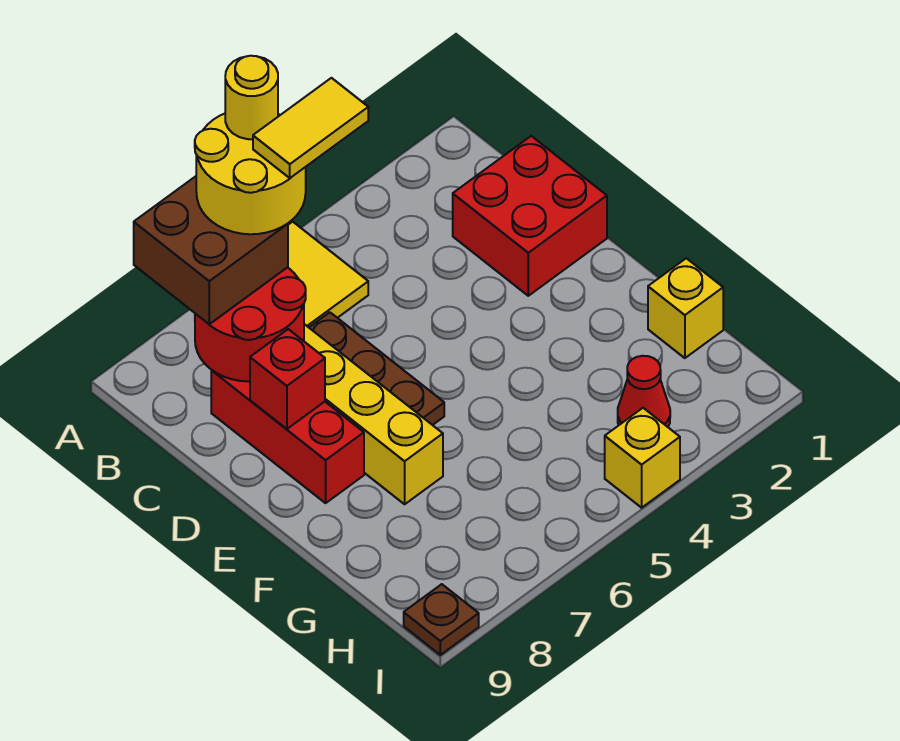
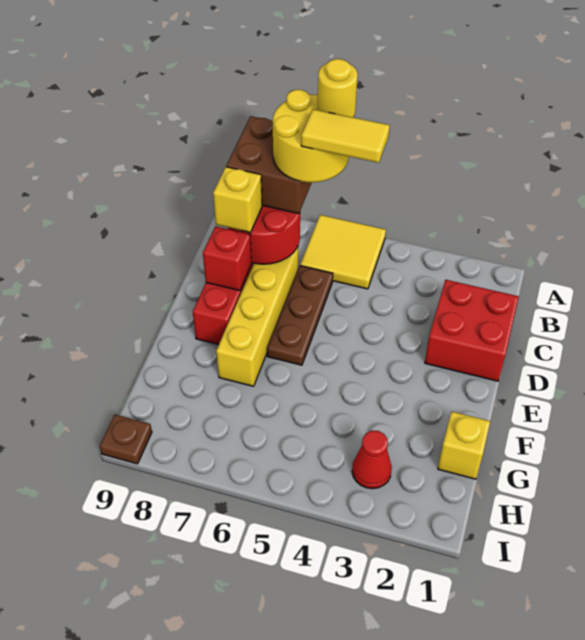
yellow brick I4 level 1 -> yellow brick C8 level 3

